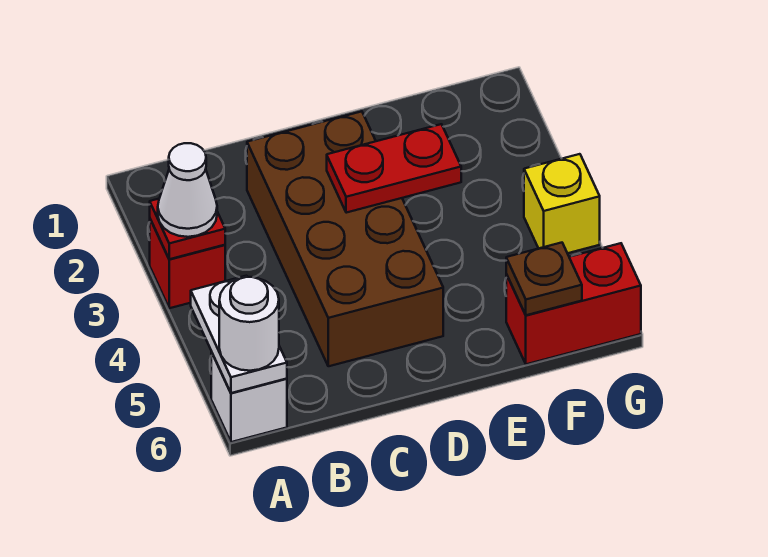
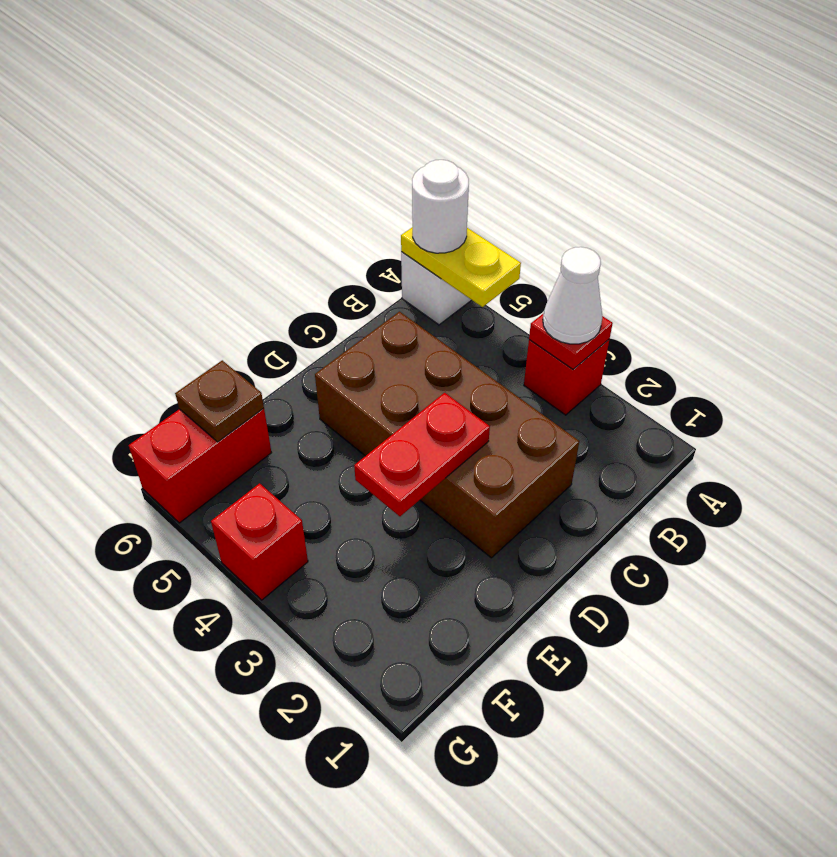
white plate A5:A6 level 2 -> yellow plate A5:A6 level 2
yellow brick G4 level 1 -> red brick G4 level 1

